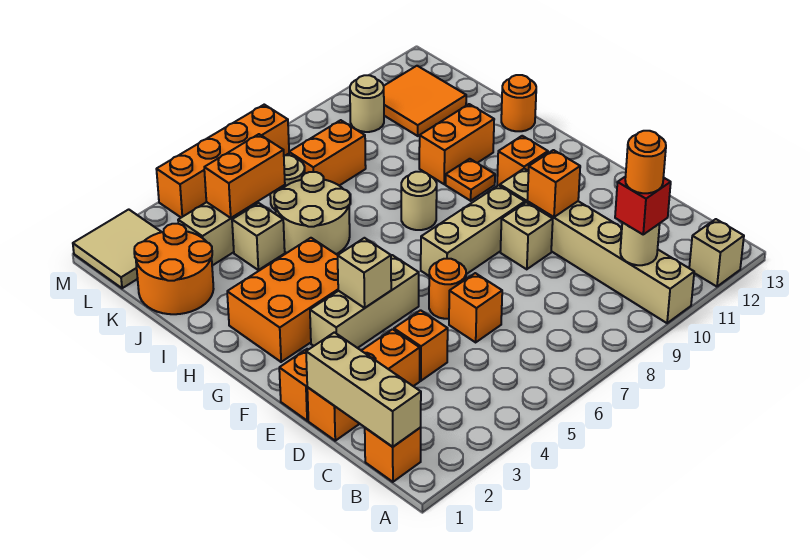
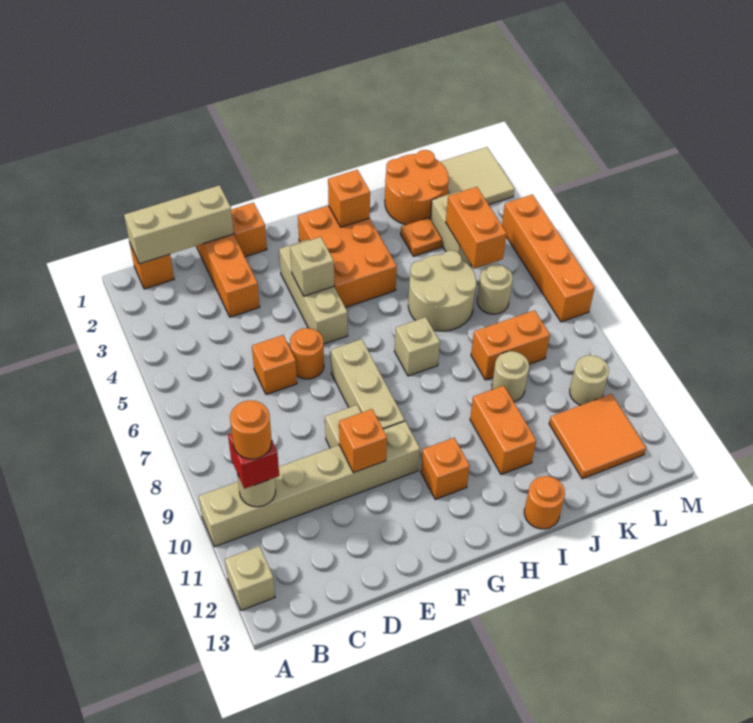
orange brick D4 level 1 -> orange brick H2 level 2
tan round brick H8 level 1 -> tan round brick J9 level 1
orange plate H10 level 1 -> orange plate J3 level 1
tan brick J4 level 1 -> tan brick H7 level 1
orange brick K7:K8 level 1 -> orange brick J8:K8 level 1

